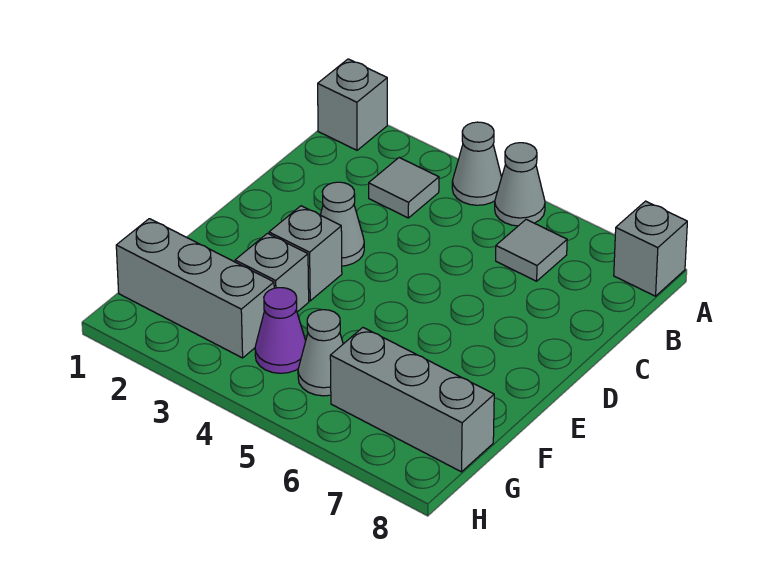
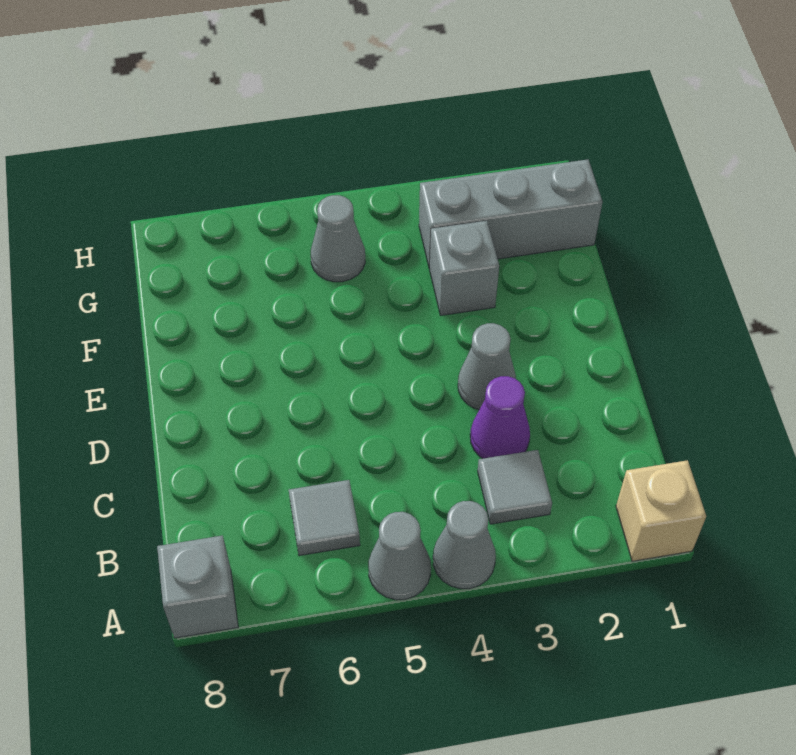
grey brick A1 level 1 -> tan brick A1 level 1
grey brick E3 level 1 -> none
purple cone G4 level 1 -> purple cone C3 level 1
grey brick G6:G8 level 1 -> none

